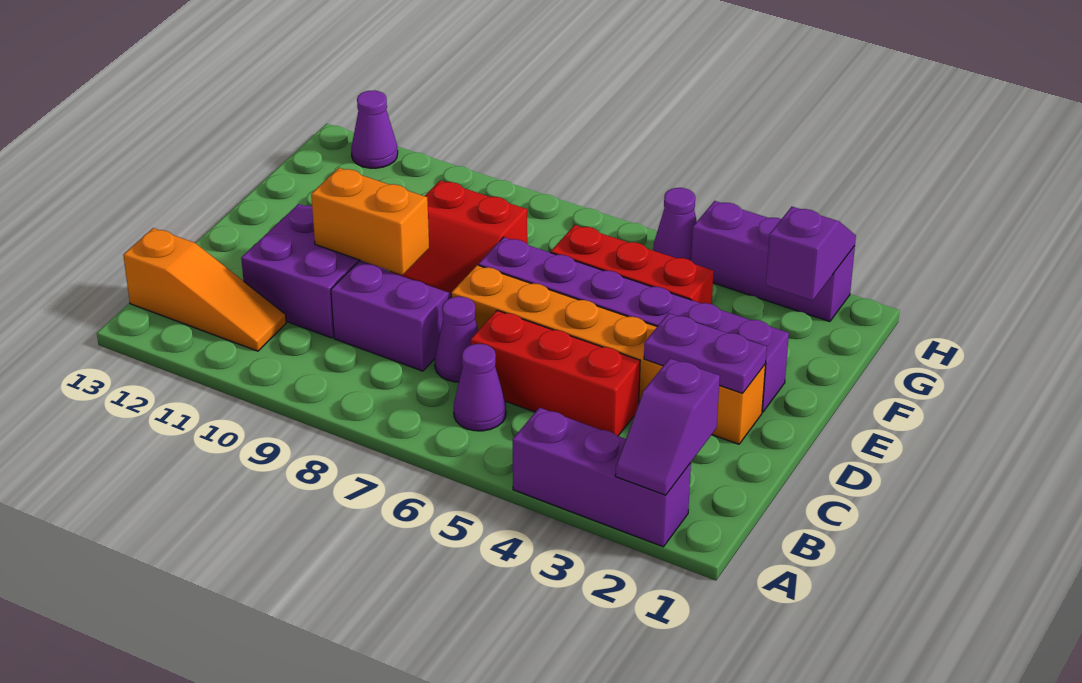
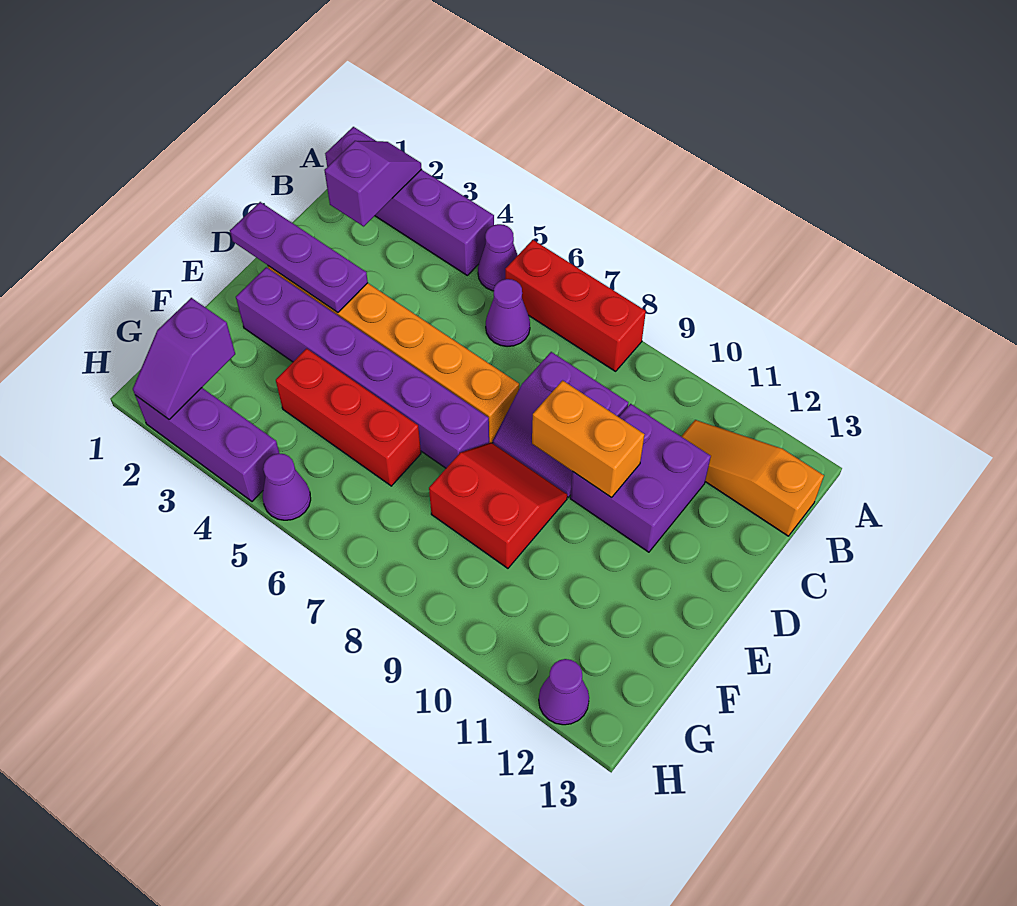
purple brick A2:A4 level 1 -> purple brick A1:A4 level 1
red brick C4:C6 level 1 -> red brick A6:A8 level 1
purple cone C7 level 1 -> purple cone A5 level 1
purple plate D2:D3 level 2 -> purple plate D1:D3 level 2

